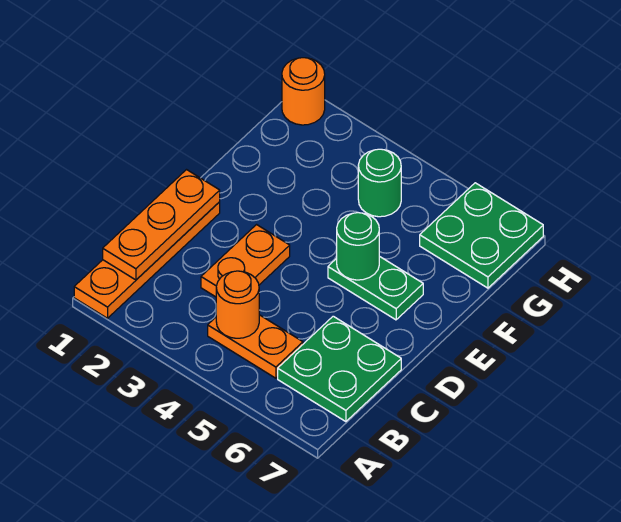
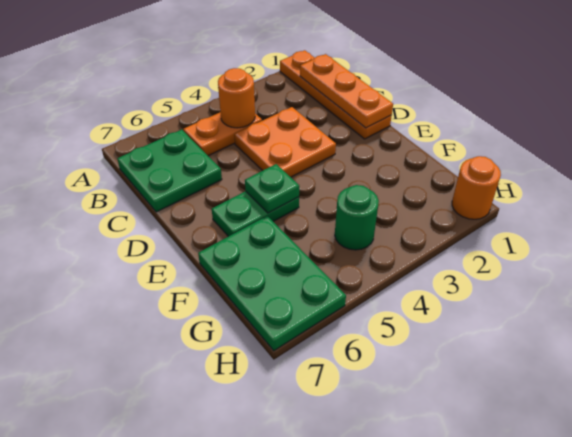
orange plate C3:D3 level 1 -> orange plate C3:D4 level 1
green round brick E5 level 2 -> green plate E5 level 2
green plate G6:H7 level 1 -> green plate F6:H7 level 1

